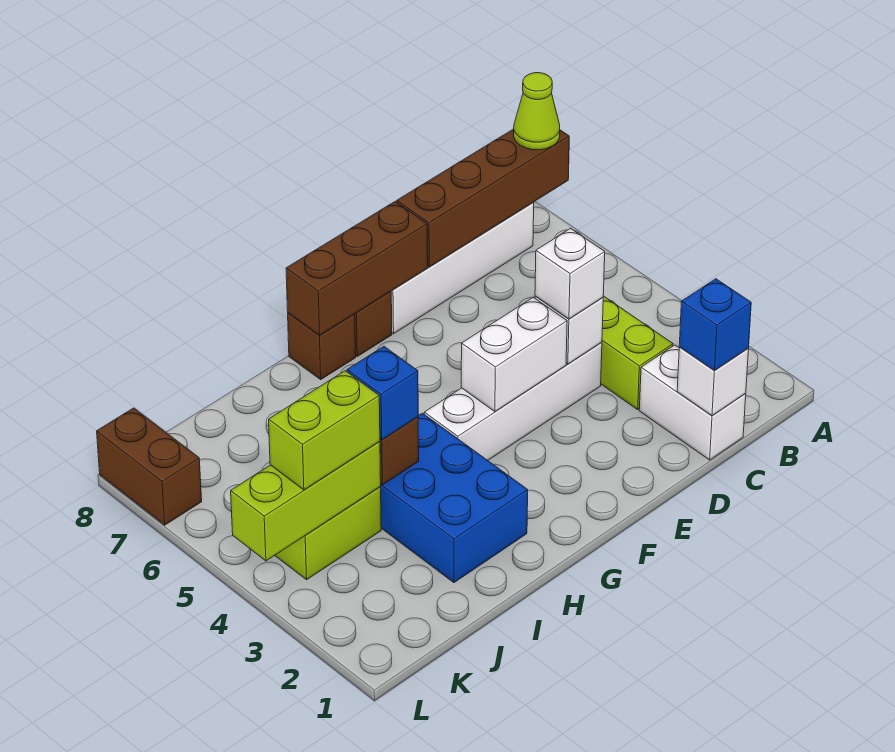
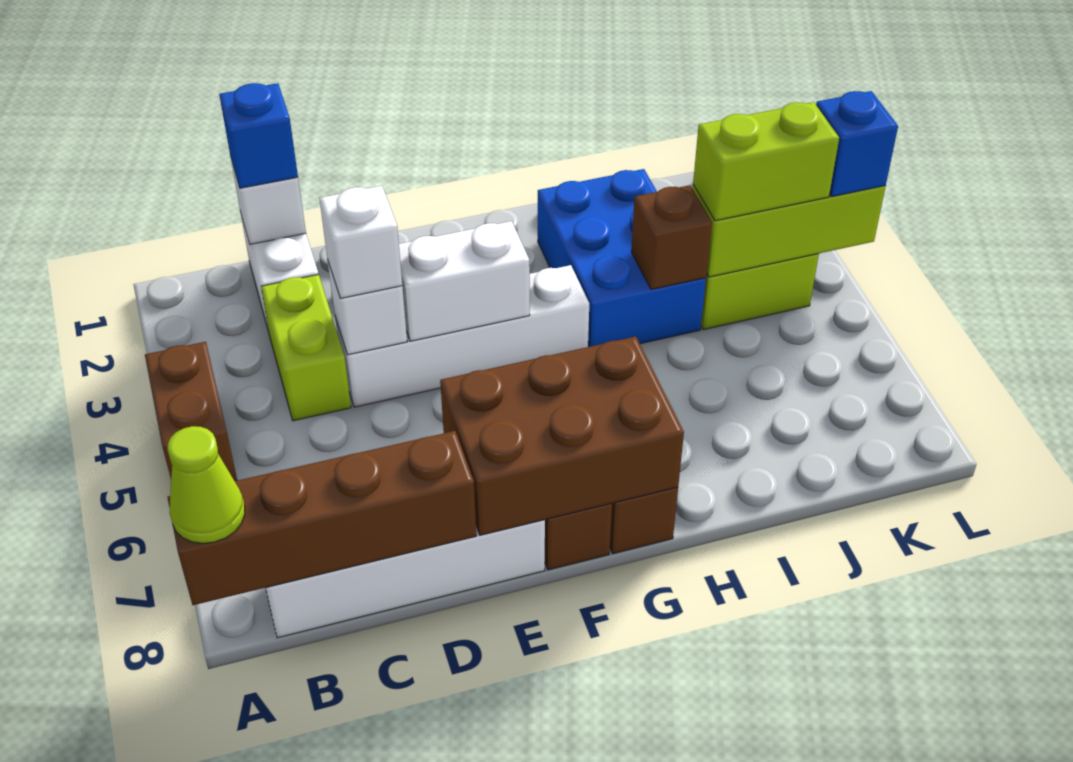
brown brick E8:G8 level 2 -> brown brick E7:G8 level 2
blue brick I4 level 3 -> blue brick L4 level 3
brown brick L7:L8 level 1 -> brown brick A4:A5 level 1

